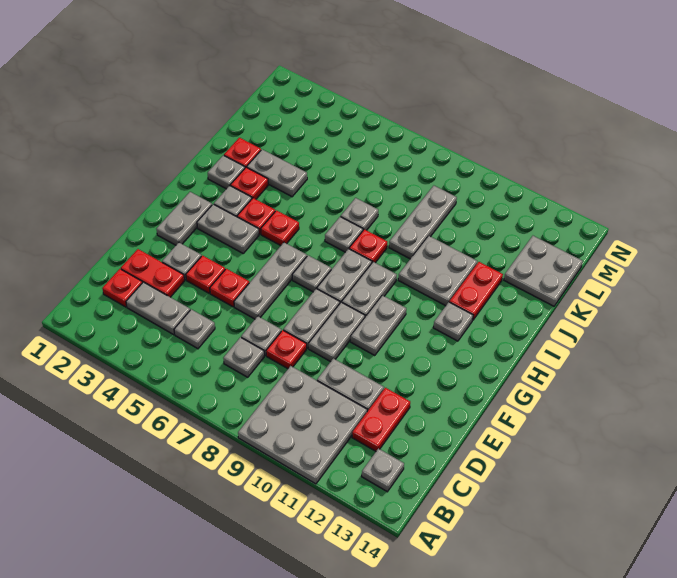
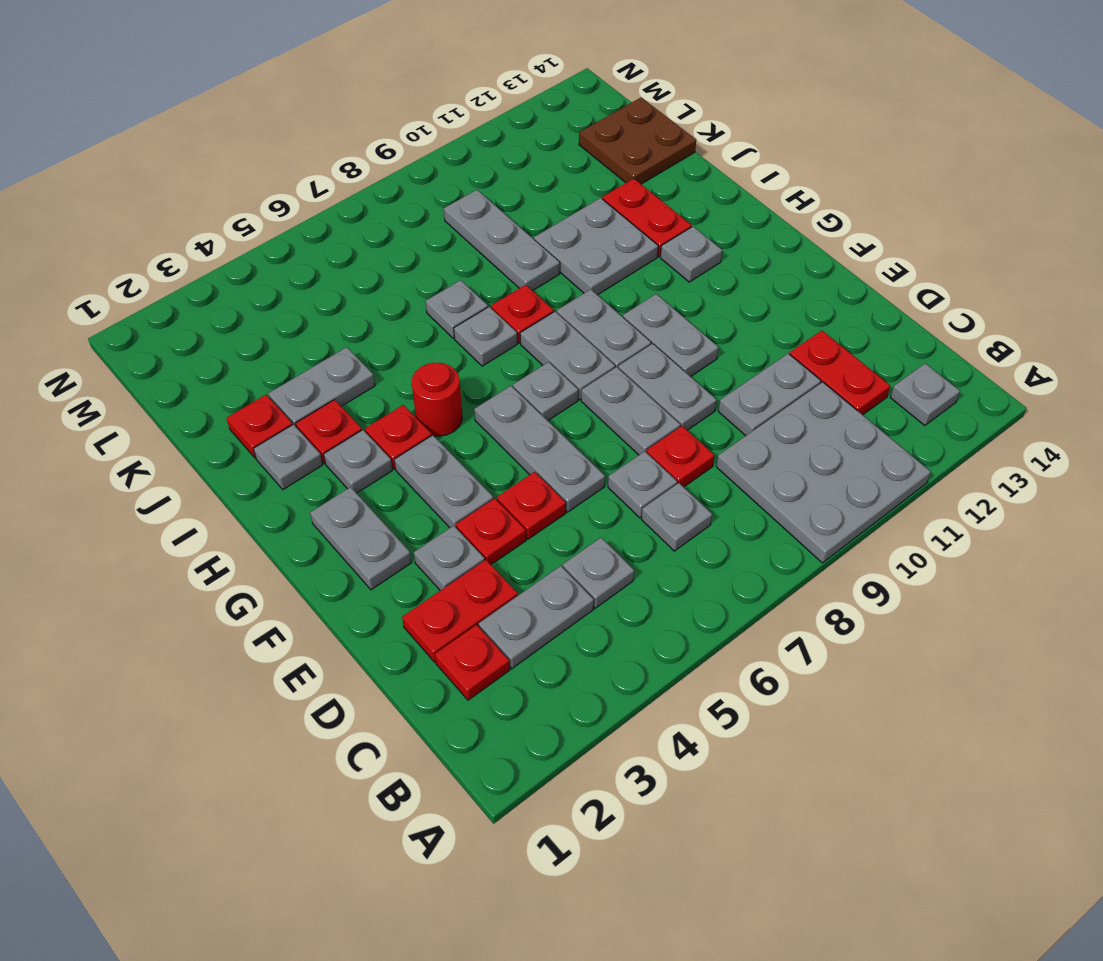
grey plate G3:G4 level 1 -> grey plate F4:G4 level 1
red plate H5 level 1 -> red round brick H5 level 1
grey plate K13:L14 level 1 -> brown plate K13:L14 level 1

